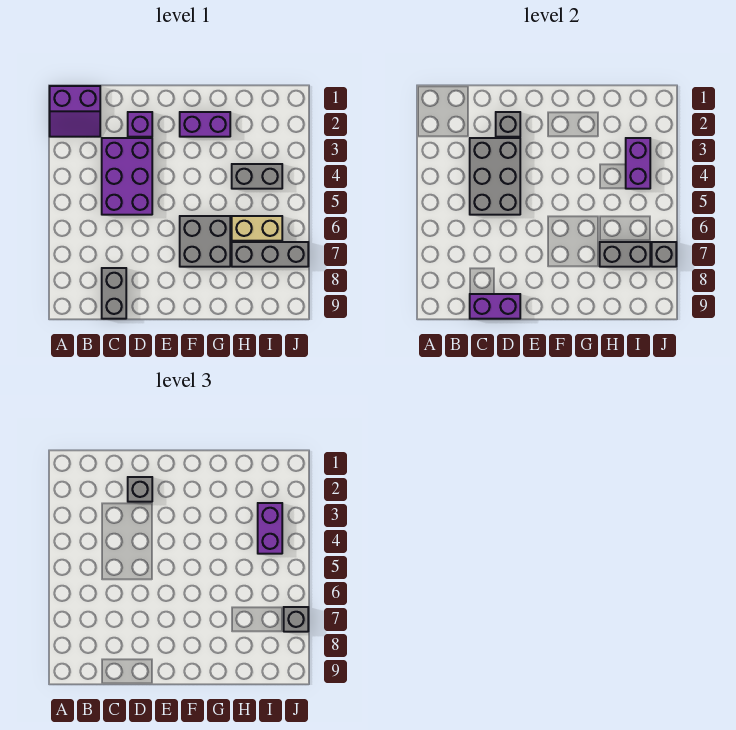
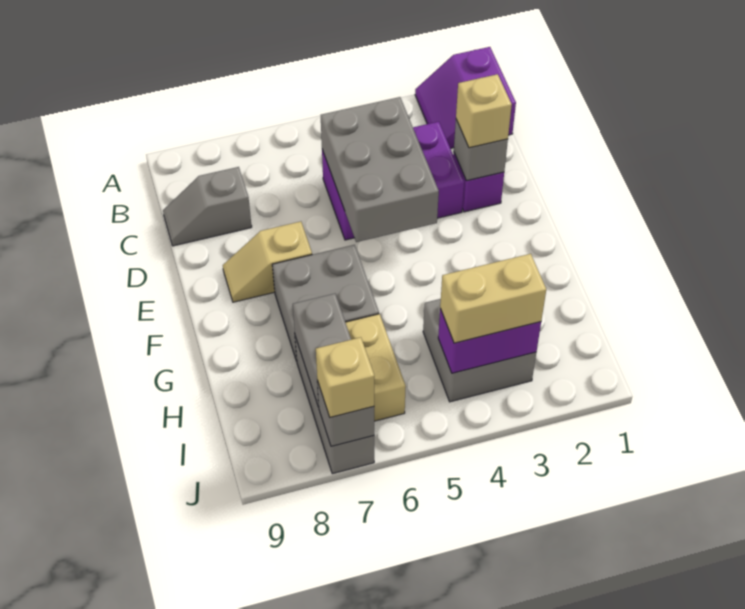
grey brick C3:D5 level 2 -> grey brick C4:E5 level 2
grey brick C8:C9 level 1 -> grey slope C8:C9 level 1 top 8
purple brick C9:D9 level 2 -> none
grey brick D2 level 3 -> tan brick D2 level 3
none -> tan slope E7:E8 level 1 top 7
purple brick F2:G2 level 1 -> none
grey brick H4:I4 level 1 -> grey brick H3:I4 level 1
purple brick I3:I4 level 3 -> tan brick I3:I4 level 3
grey brick J7 level 3 -> tan brick J7 level 3

